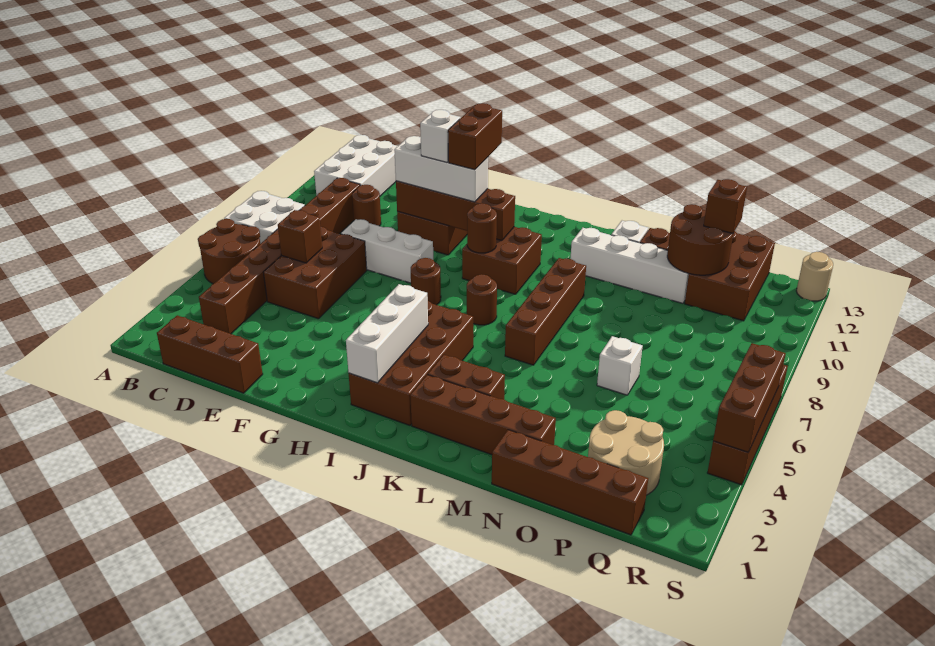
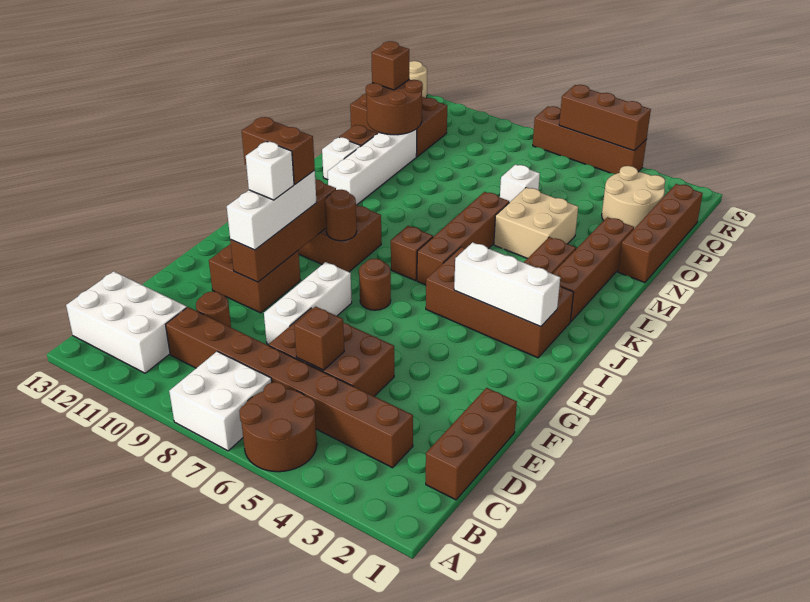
brown round brick J7 level 1 -> brown brick J7 level 1
brown brick L6:L9 level 1 -> brown brick J6:M6 level 1
none -> tan brick M4:N5 level 1

